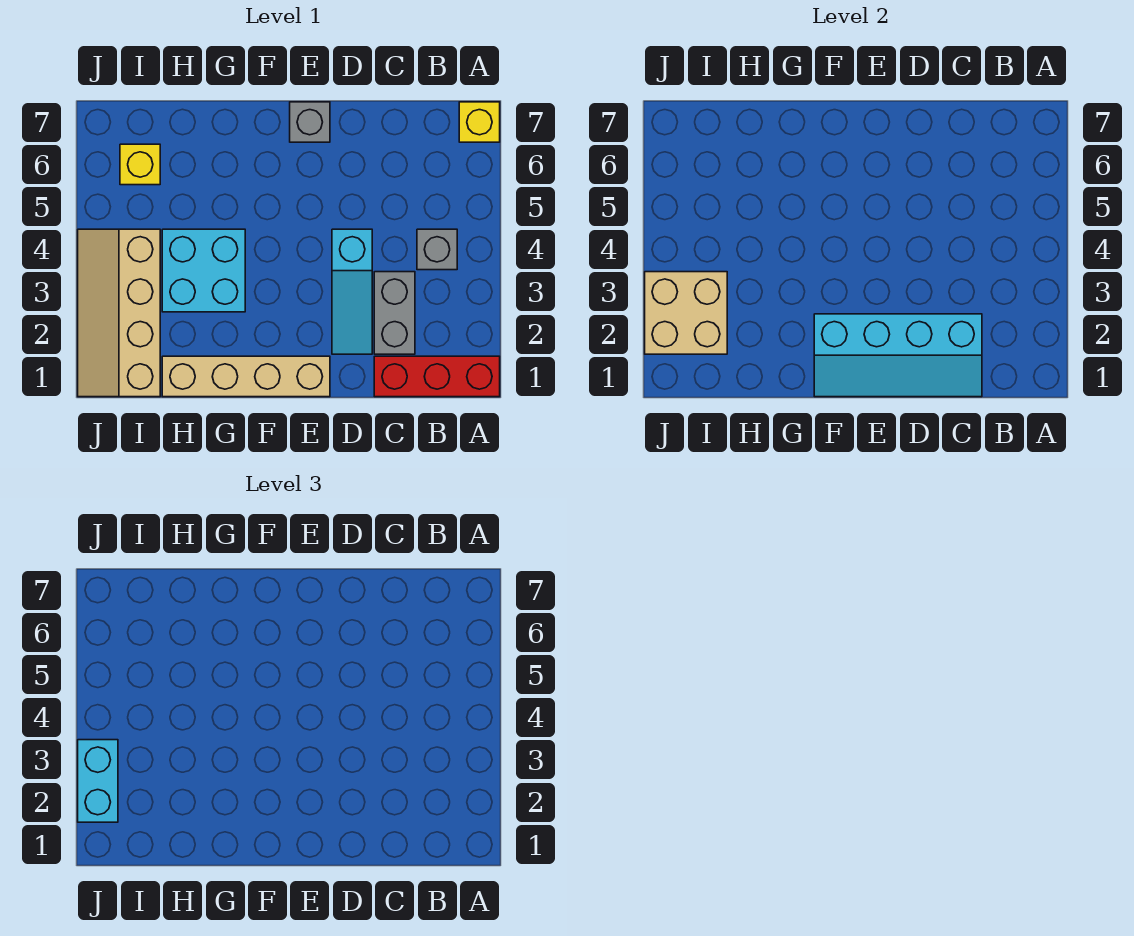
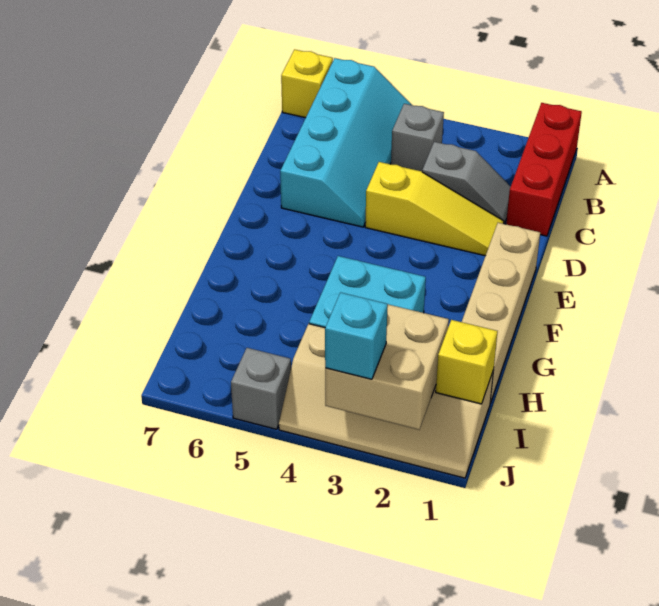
cyan slope C1:F2 level 2 top 2 -> cyan slope A5:D6 level 1 top 6
grey brick C2:C3 level 1 -> grey slope C2:C3 level 1 top 3
cyan slope D2:D4 level 1 top 4 -> yellow slope D2:D4 level 1 top 4
grey brick E7 level 1 -> grey brick J5 level 1
yellow brick I6 level 1 -> yellow brick I1 level 2
cyan brick J2:J3 level 3 -> cyan brick J3 level 3

